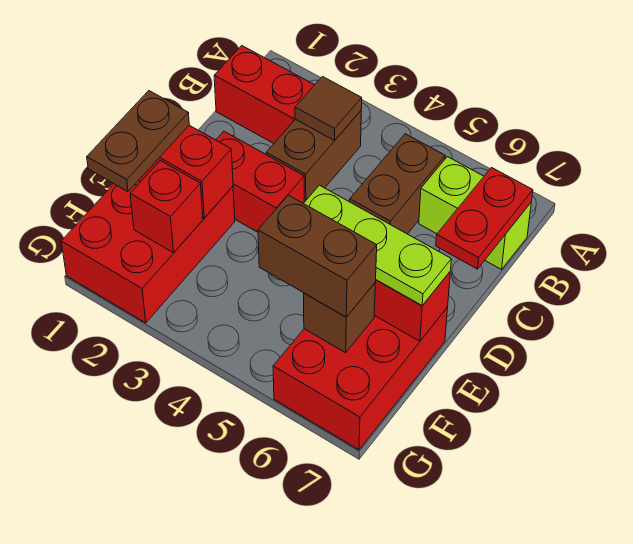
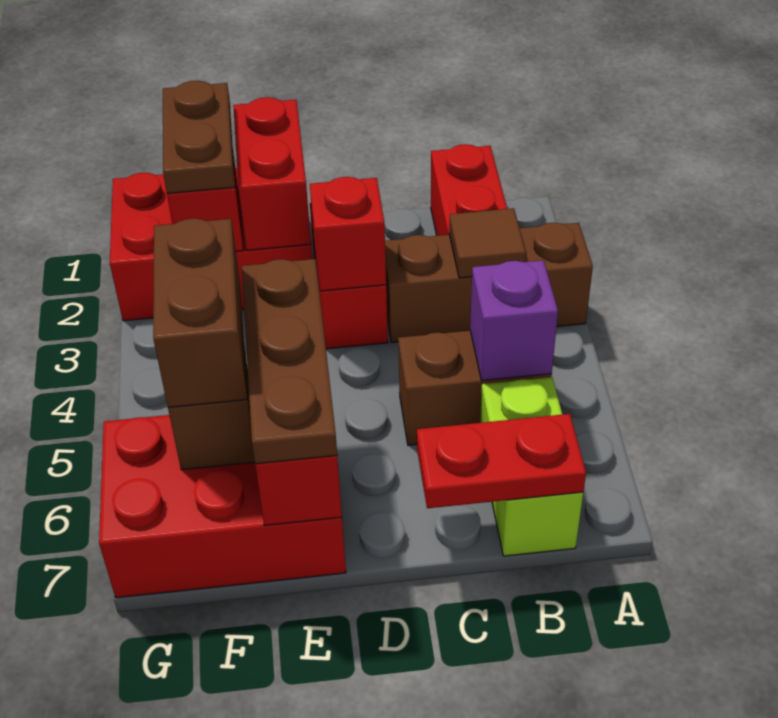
brown brick B3:C3 level 1 -> brown brick A3:C3 level 1
none -> purple brick B5 level 2
none -> red brick D3 level 2
brown plate E1:F1 level 3 -> brown plate F1:F2 level 3
lime plate E5:E7 level 3 -> brown plate E5:E7 level 3

